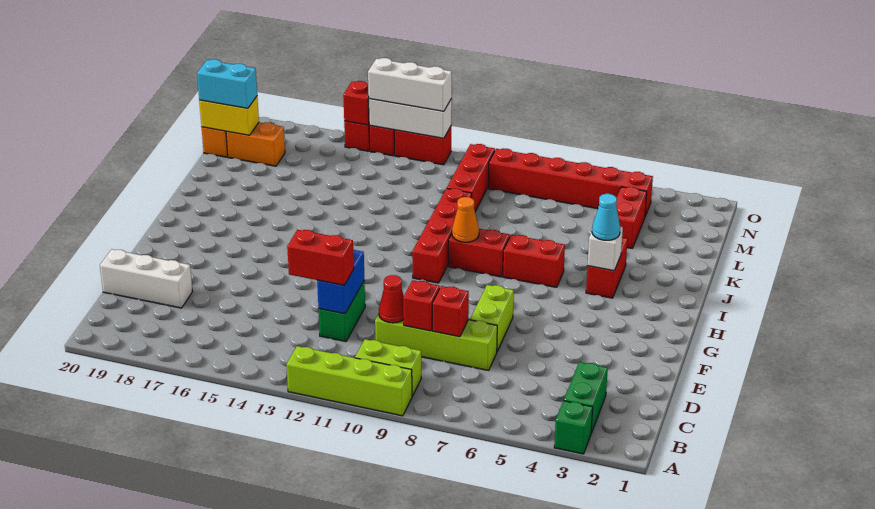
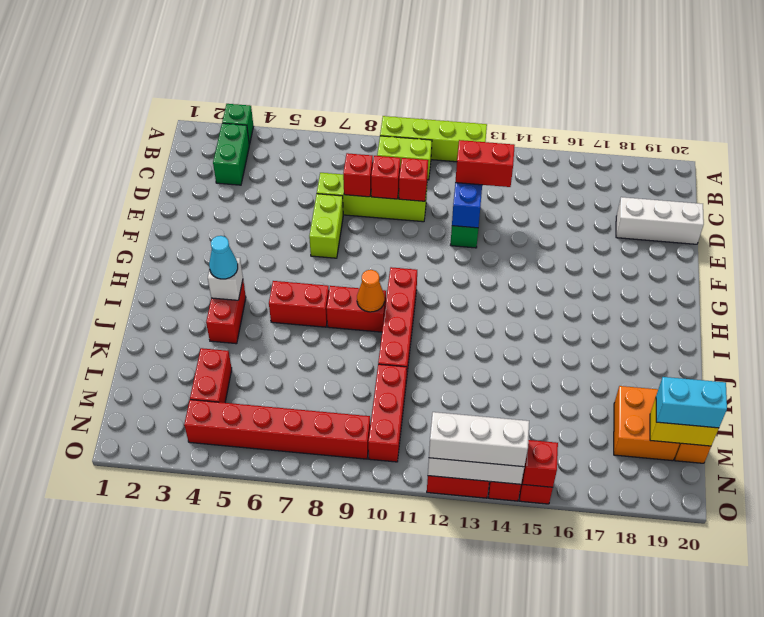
red cone D10 level 2 -> red brick D10 level 2
orange brick M18:M19 level 1 -> orange brick L18:M19 level 1

